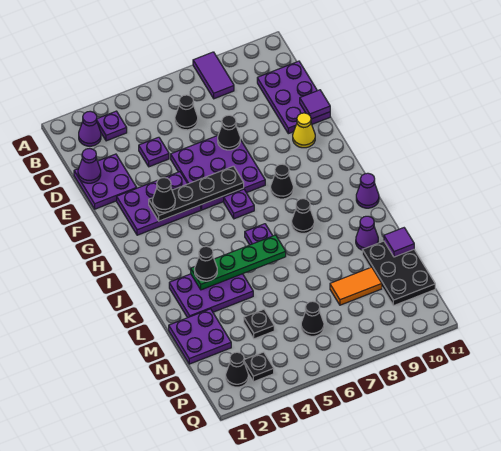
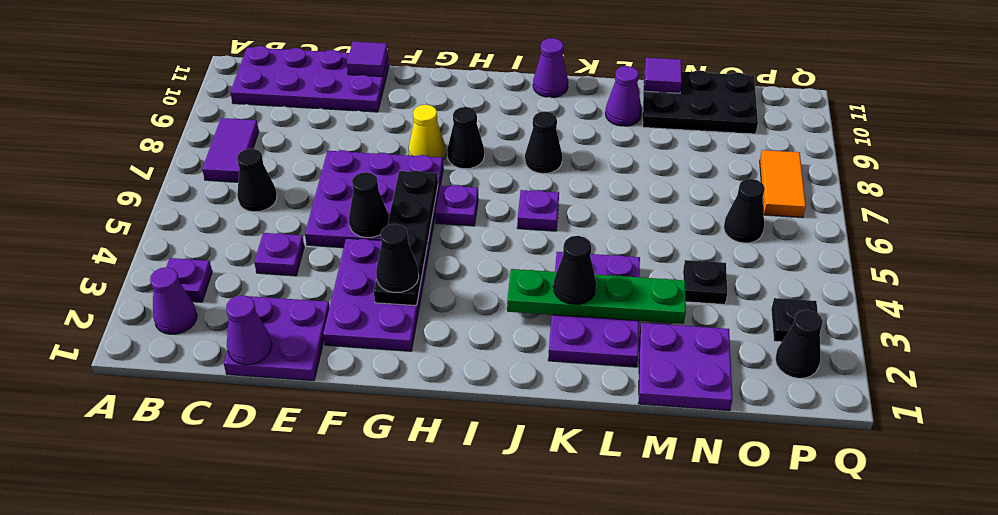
purple tile A8:B8 level 1 -> purple tile B7:B8 level 1
purple plate C10:E11 level 1 -> purple plate B10:E11 level 1
black cone E7 level 2 -> black cone F5 level 2
yellow cone F10 level 1 -> yellow cone G8 level 1
green plate K3:K6 level 2 -> green plate J3:M3 level 2
orange tile N8:N9 level 1 -> orange tile P7:P8 level 1

